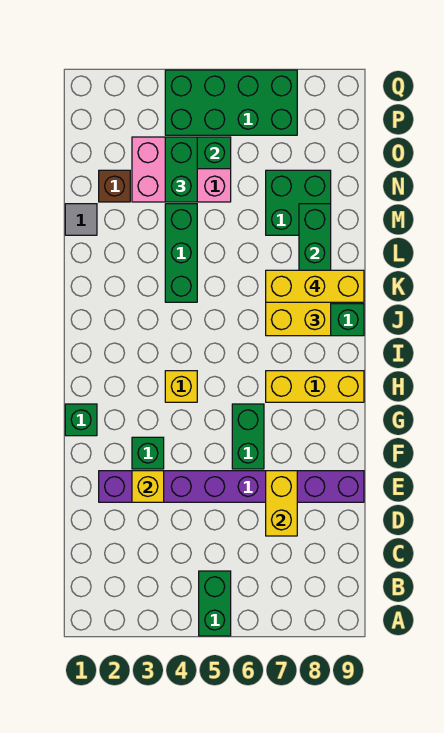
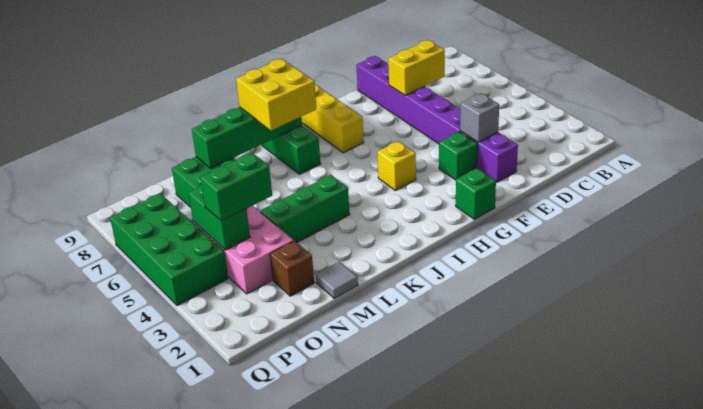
green brick A5:B5 level 1 -> none
yellow brick E3 level 2 -> grey brick E3 level 2
green brick F6:G6 level 1 -> none
yellow brick K7:K9 level 4 -> none

